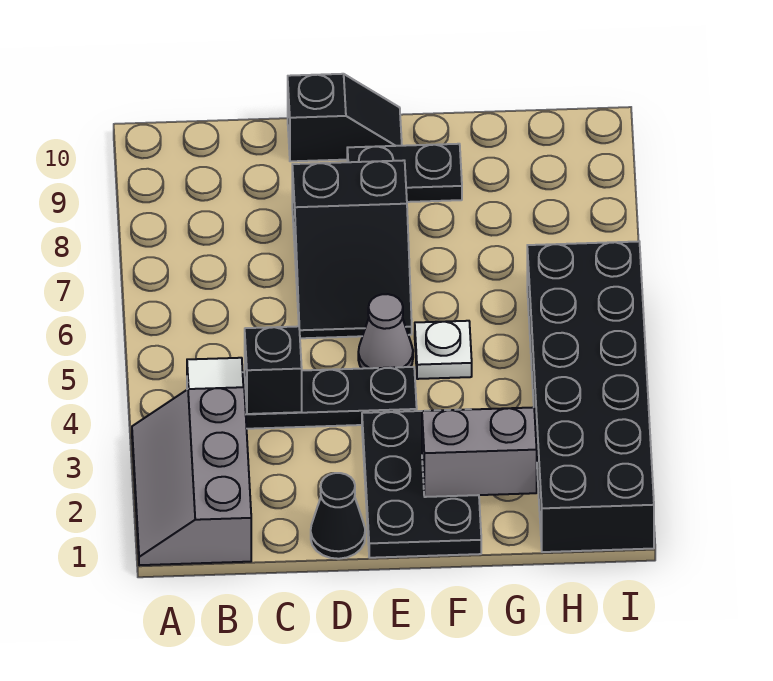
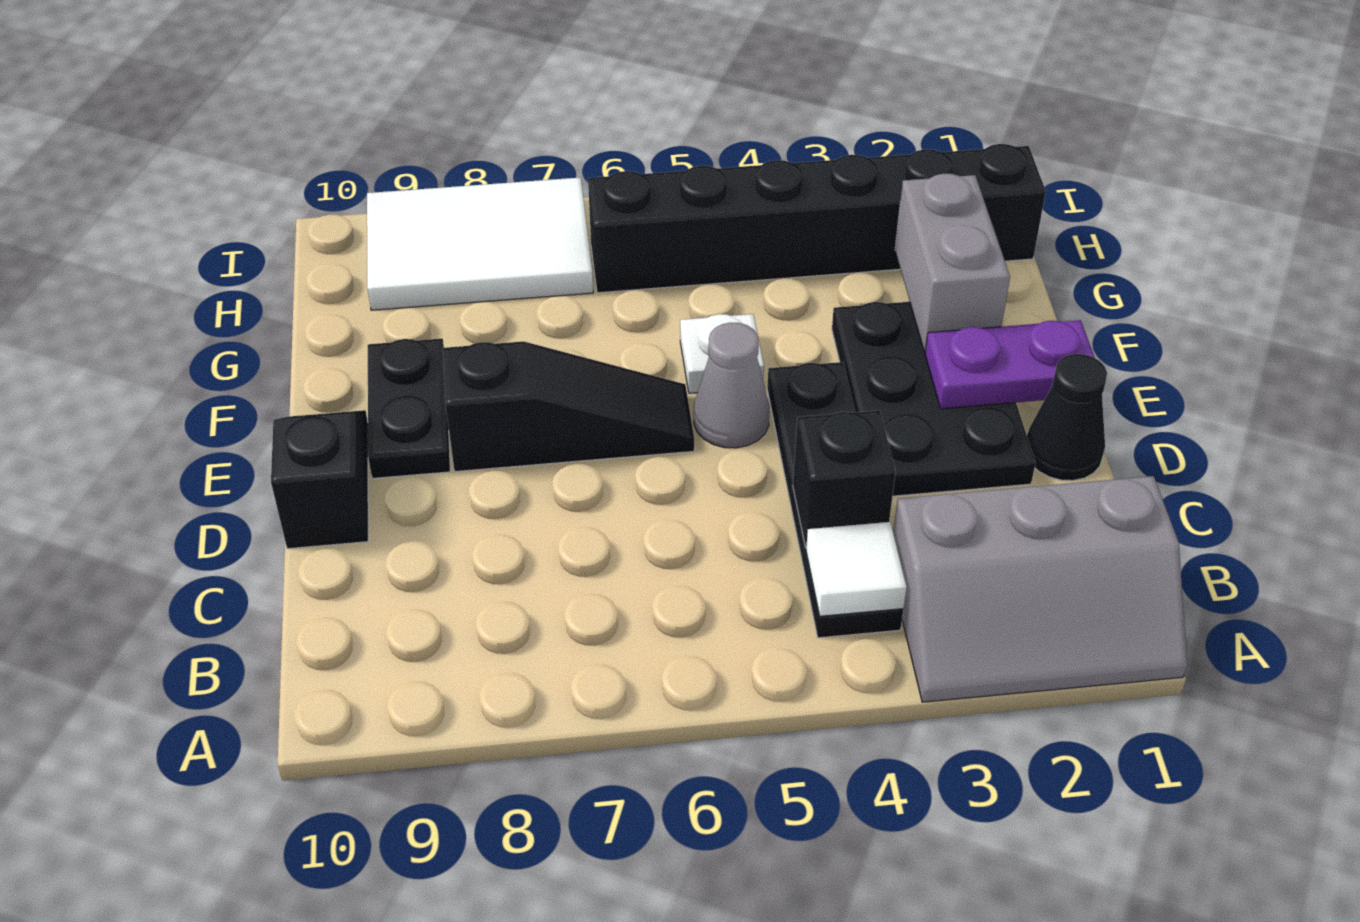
black slope D6:E8 level 1 top 8 -> black slope E6:E8 level 1 top 8
black plate E1:F3 level 1 -> black plate D2:F3 level 1
none -> purple plate E1:E2 level 2
black brick H1:I6 level 1 -> black brick H1:H6 level 1
none -> white tile H7:I9 level 1

